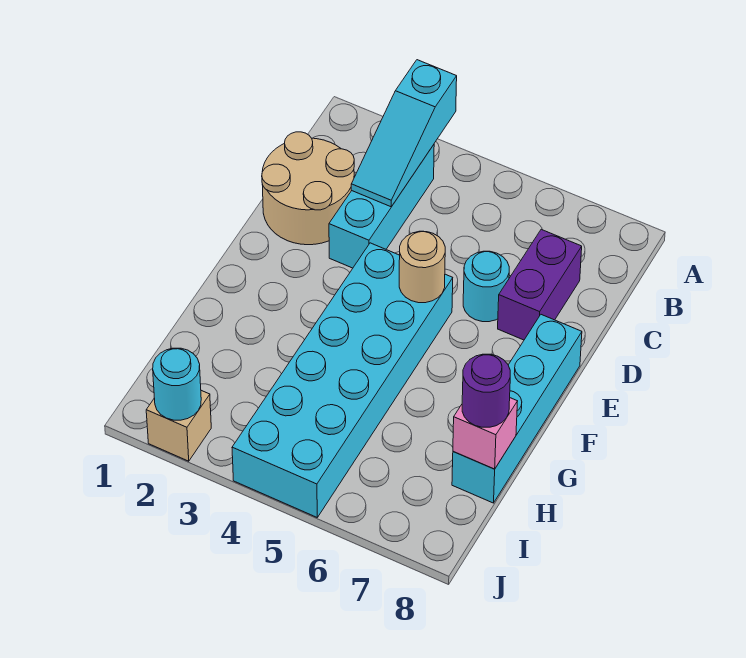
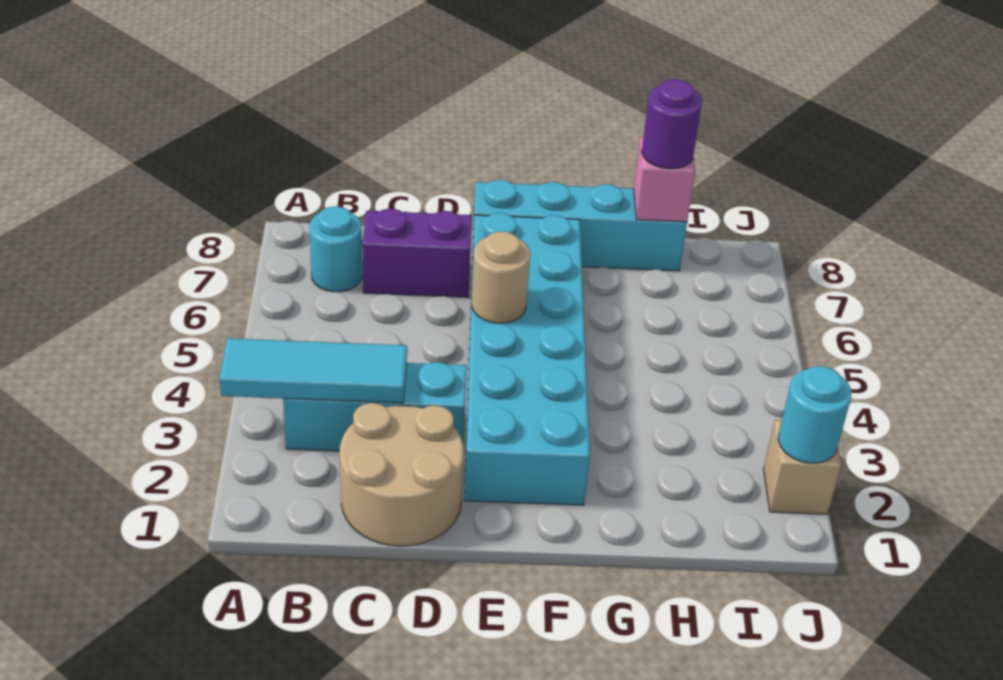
cyan slope A3:C3 level 2 top A -> cyan tile A3:C3 level 2
cyan round brick D6 level 1 -> cyan round brick B7 level 1
cyan brick E4:J5 level 1 -> cyan brick E2:F7 level 1

